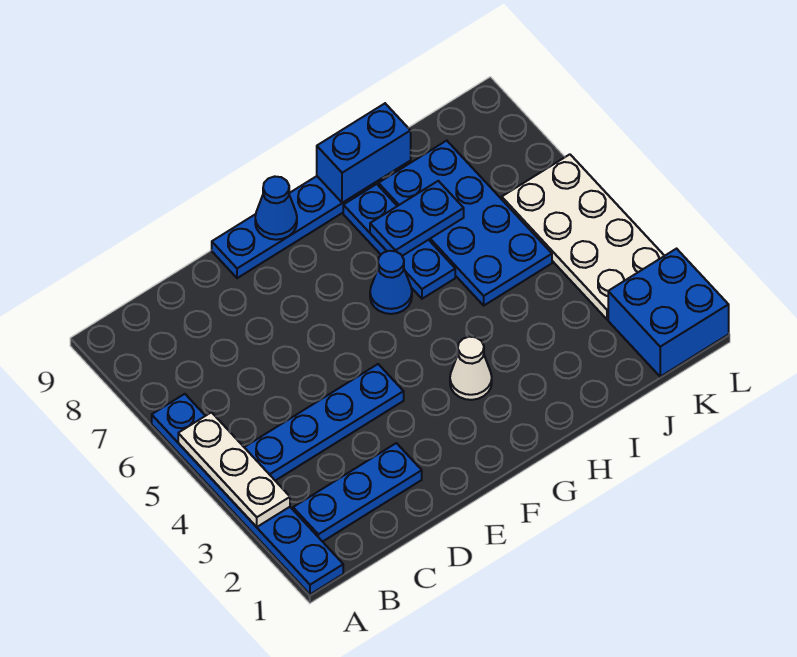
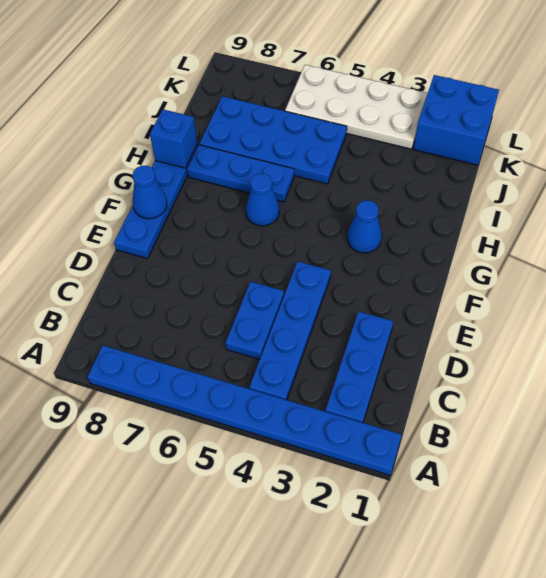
blue plate A1:A6 level 1 -> blue plate A1:A8 level 1
white plate A3:A5 level 2 -> none
white cone G3 level 1 -> blue cone G3 level 1
blue plate H7:I7 level 2 -> blue plate C5:D5 level 1
blue brick H9:I9 level 2 -> blue brick H9 level 2

